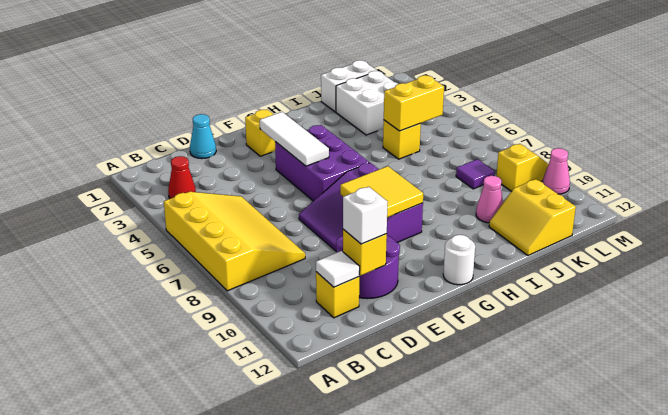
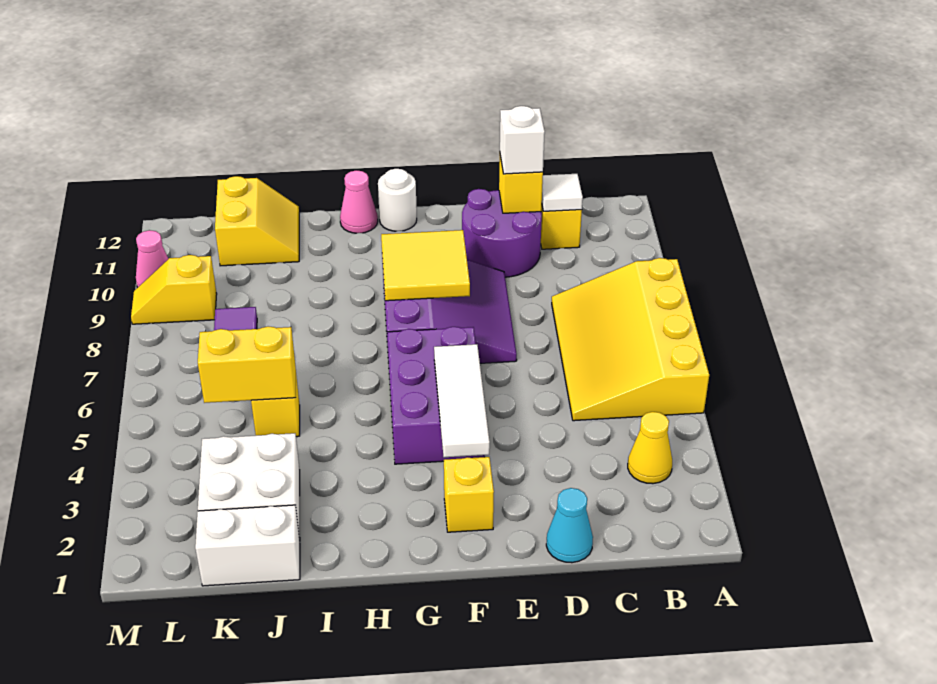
red cone B3 level 1 -> yellow cone B3 level 1
pink cone J10 level 1 -> pink cone H12 level 1

